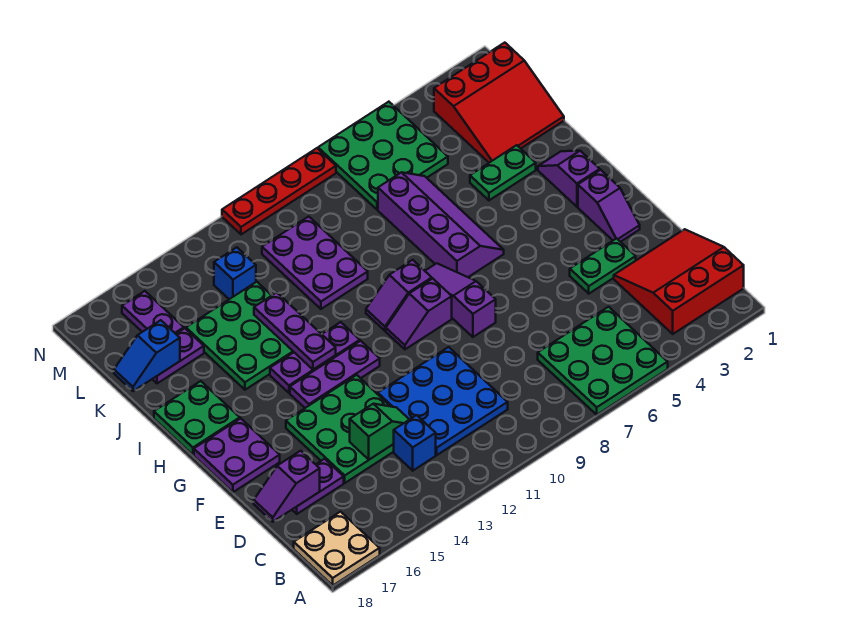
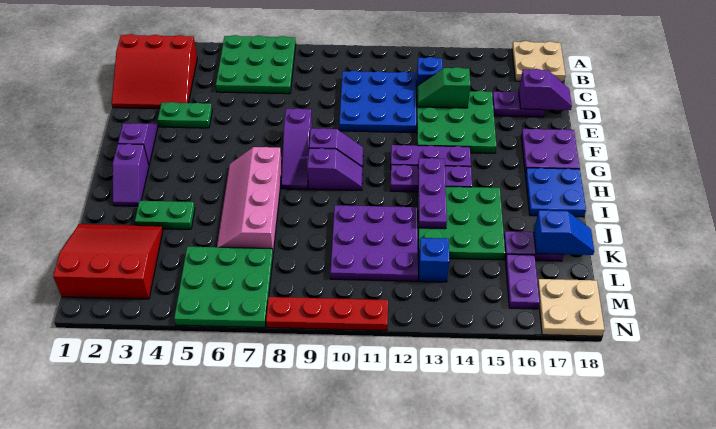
purple slope H6:K7 level 1 top 7 -> pink slope H6:K7 level 1 top 7
green plate H17:I18 level 1 -> blue plate H17:I18 level 1
purple plate J10:L11 level 1 -> purple plate J10:L12 level 1
none -> tan plate M17:N18 level 1

